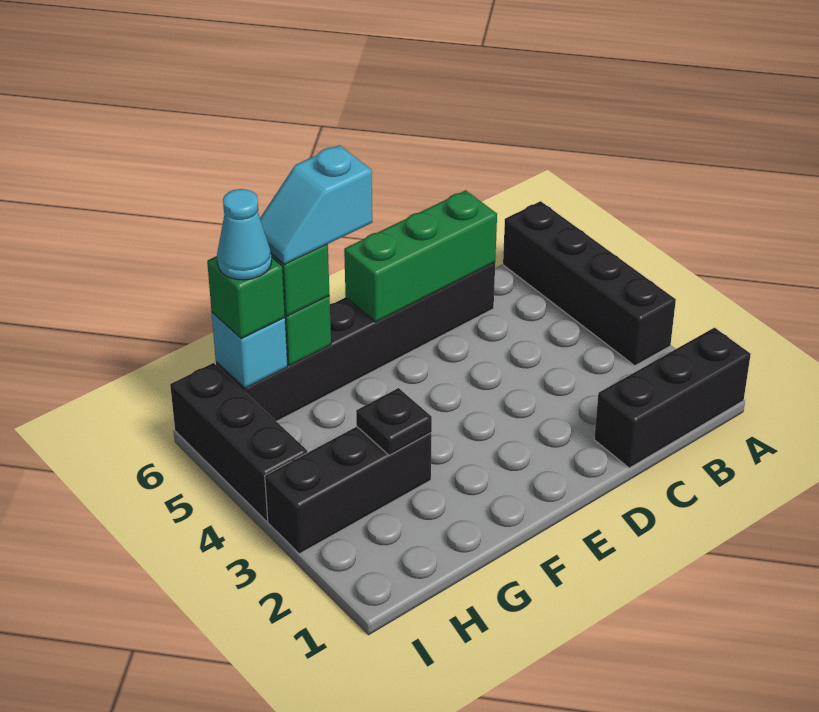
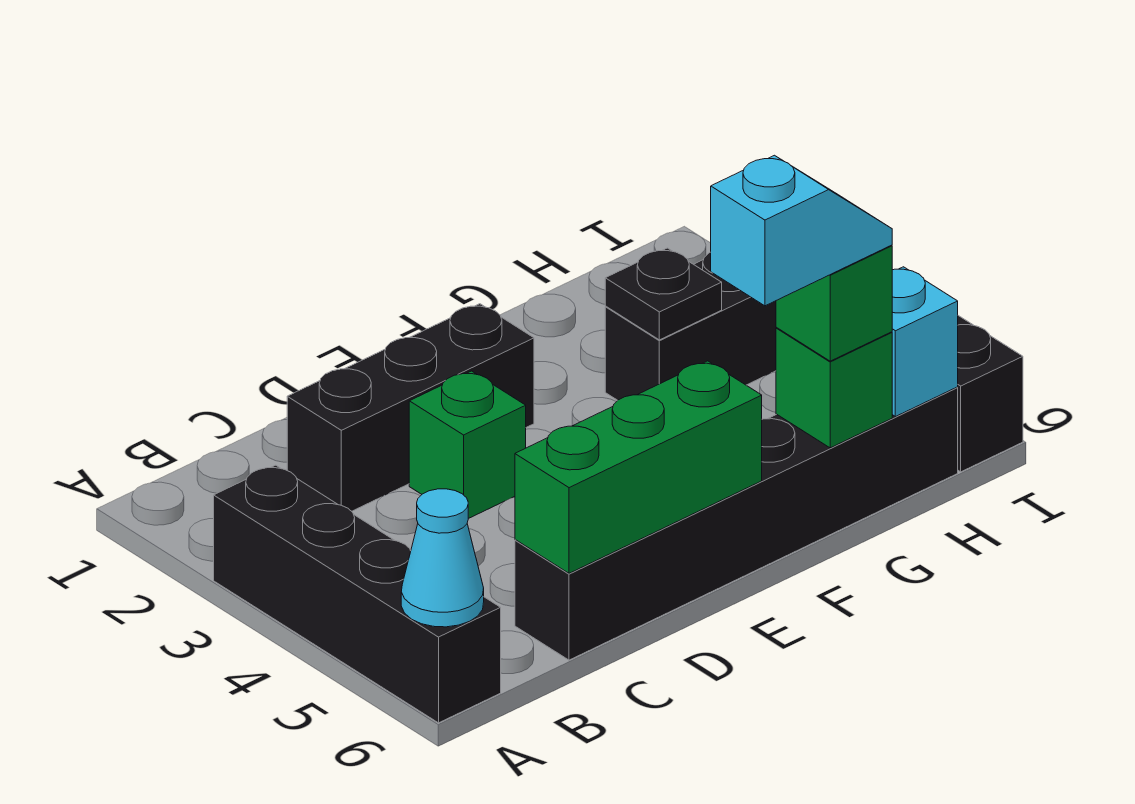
black brick A1:C1 level 1 -> black brick C2:E2 level 1
green brick H6 level 3 -> green brick D3 level 1
cyan cone H6 level 4 -> cyan cone A6 level 2

